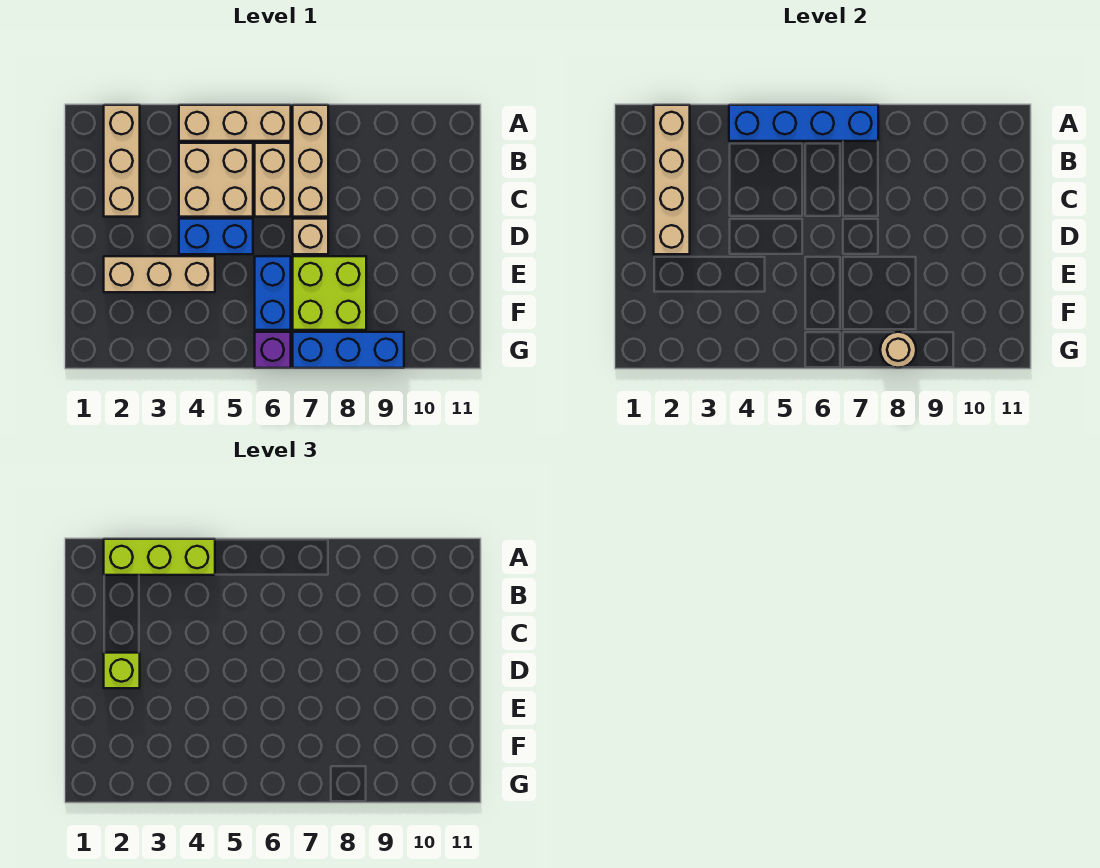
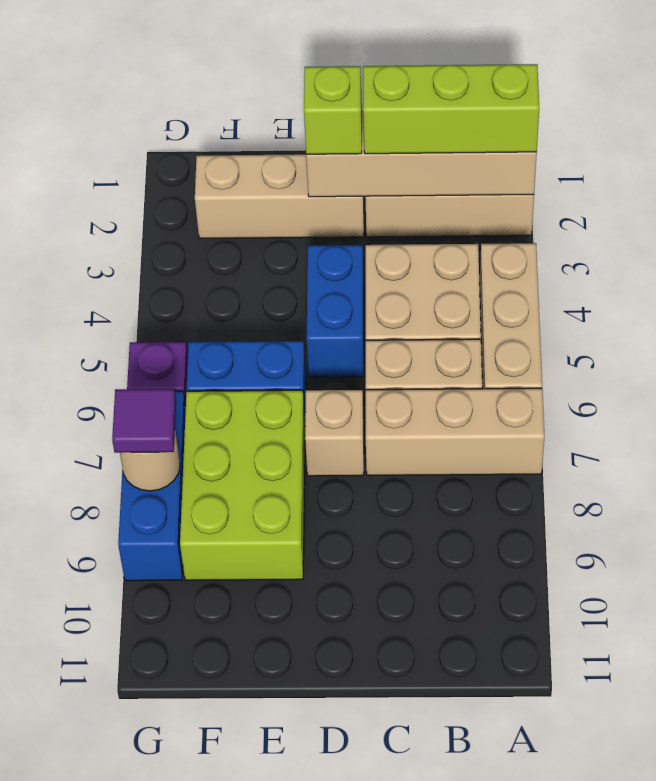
lime brick A2:A4 level 3 -> lime brick A2:C2 level 3
blue brick A4:A7 level 2 -> none
tan brick E2:E4 level 1 -> tan brick D2:F2 level 1
lime brick E7:F8 level 1 -> lime brick E7:F9 level 1
none -> purple tile G8 level 3

